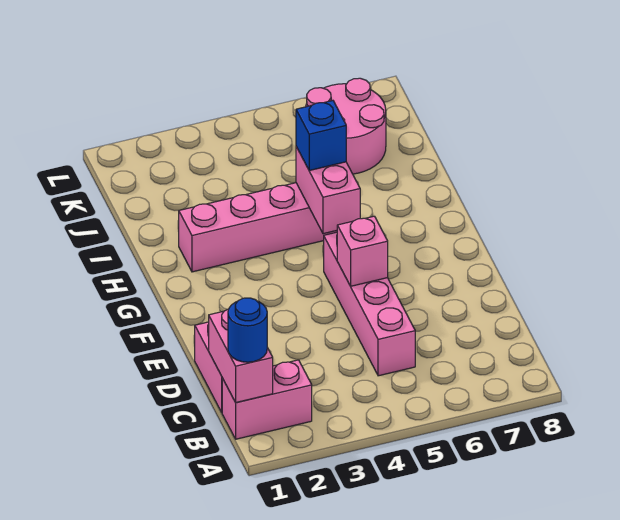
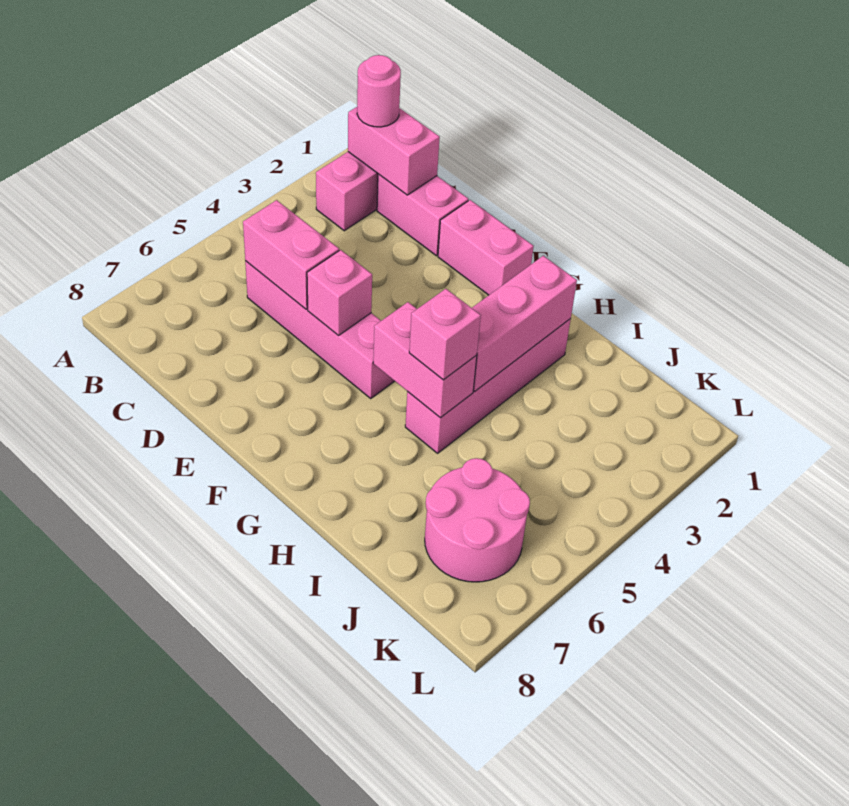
blue round brick B1 level 3 -> pink round brick B1 level 3
none -> pink brick C5:D5 level 2
none -> pink brick E1:F1 level 1
none -> pink brick H2:H4 level 2
blue brick H5 level 3 -> pink brick H5 level 3

